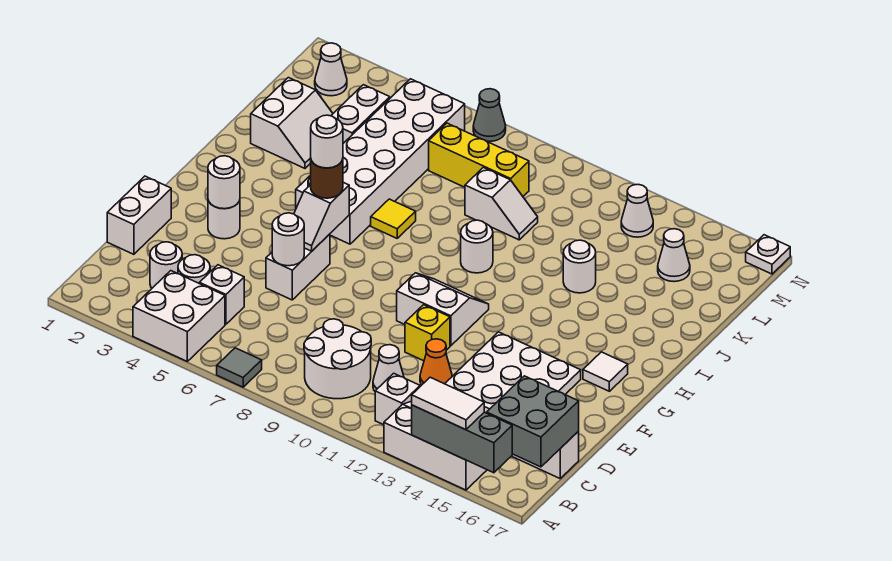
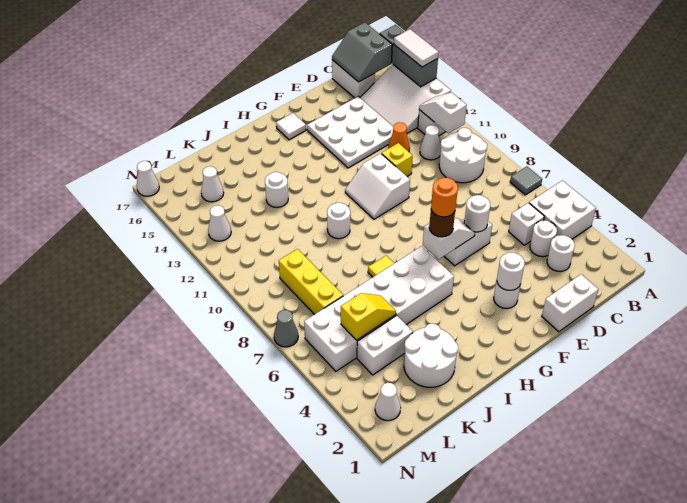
grey brick B16:C17 level 2 -> grey slope B16:C17 level 2 top B
white round brick G6 level 4 -> orange round brick G6 level 4
white slope J2:K3 level 1 top 2 -> white round brick J2:K3 level 1
none -> yellow slope K5:L5 level 2 top L
white slope K9:K10 level 1 top 9 -> white slope B11:B12 level 2 top 11
white plate N17 level 1 -> white cone N17 level 1

